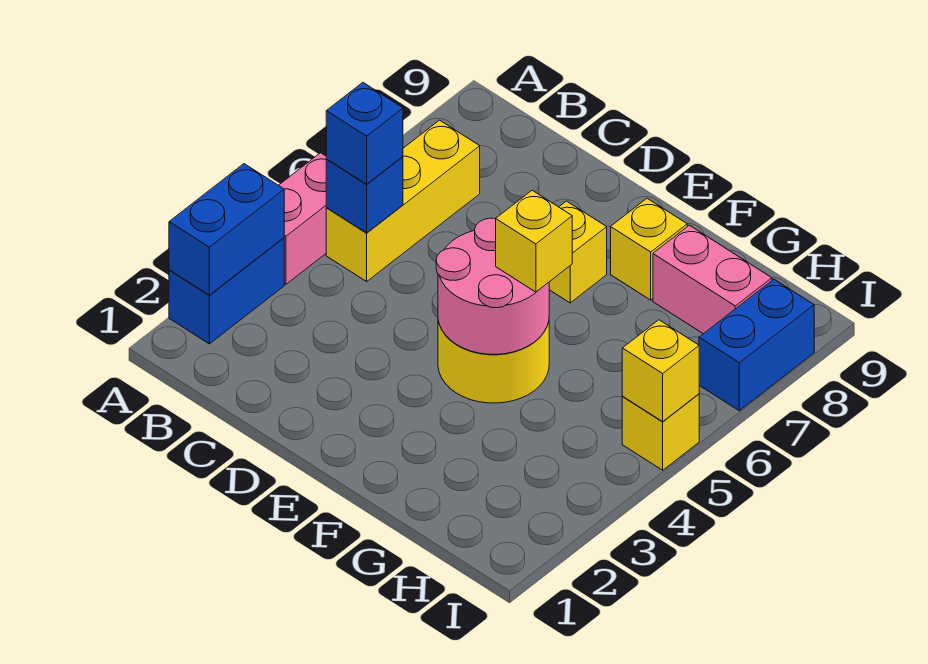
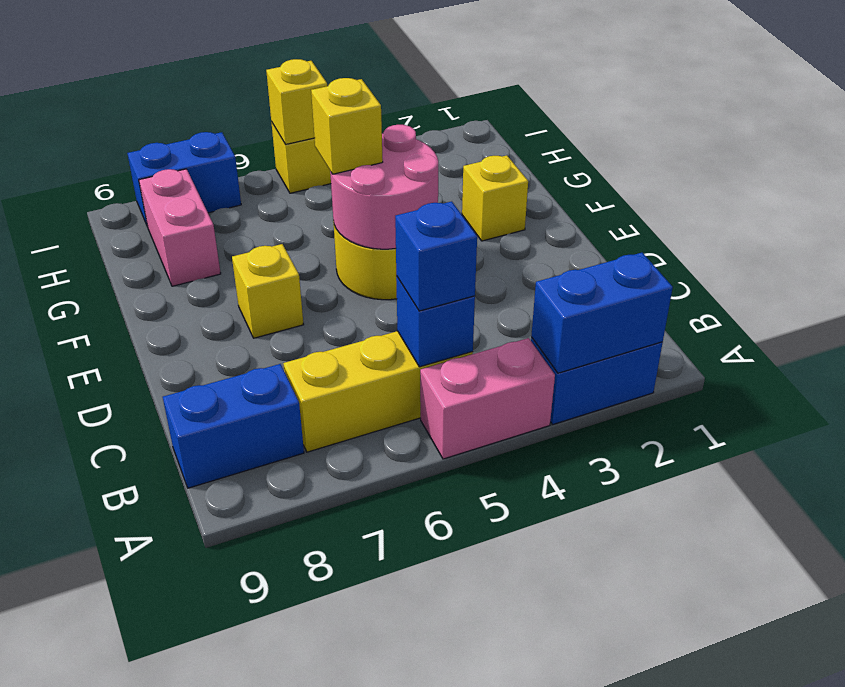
none -> blue brick B8:B9 level 1
yellow brick F8 level 1 -> yellow brick F2 level 1

